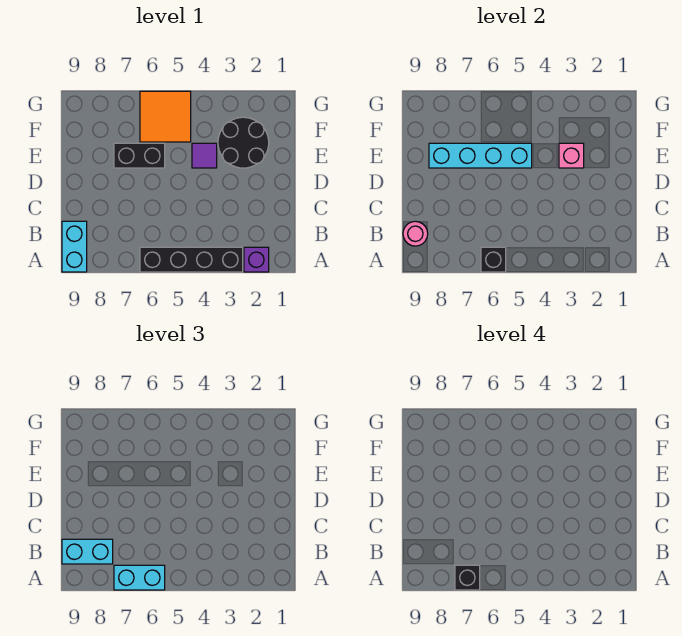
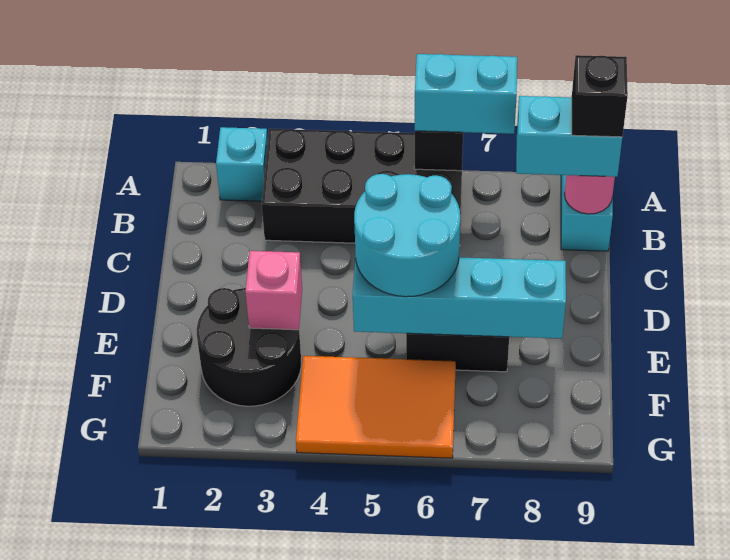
purple brick A2 level 1 -> cyan brick A2 level 1
black brick A3:A6 level 1 -> black brick A3:B6 level 1
black brick A7 level 4 -> black brick B9 level 4
none -> cyan round brick D5:E6 level 3
purple tile E4 level 1 -> none
orange tile F5:G6 level 1 -> orange tile F4:G6 level 1

